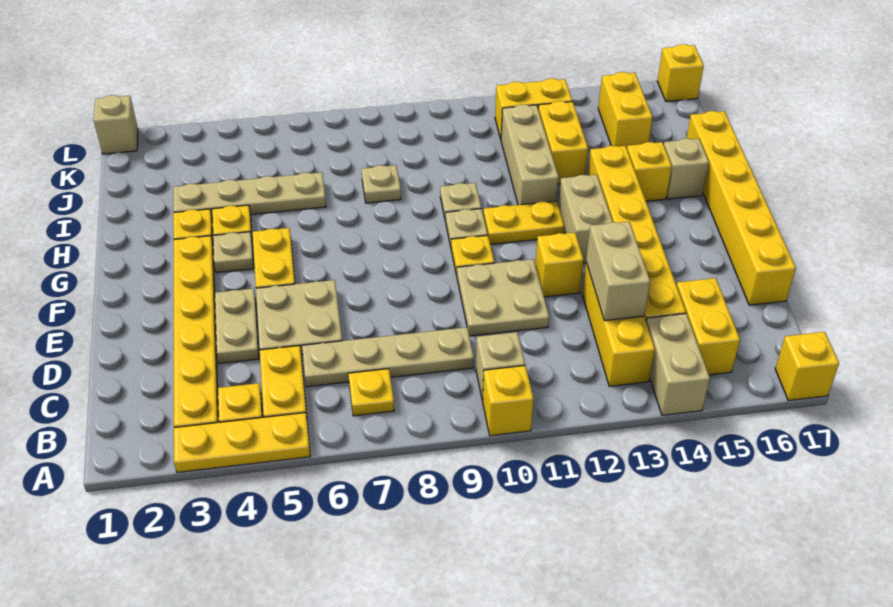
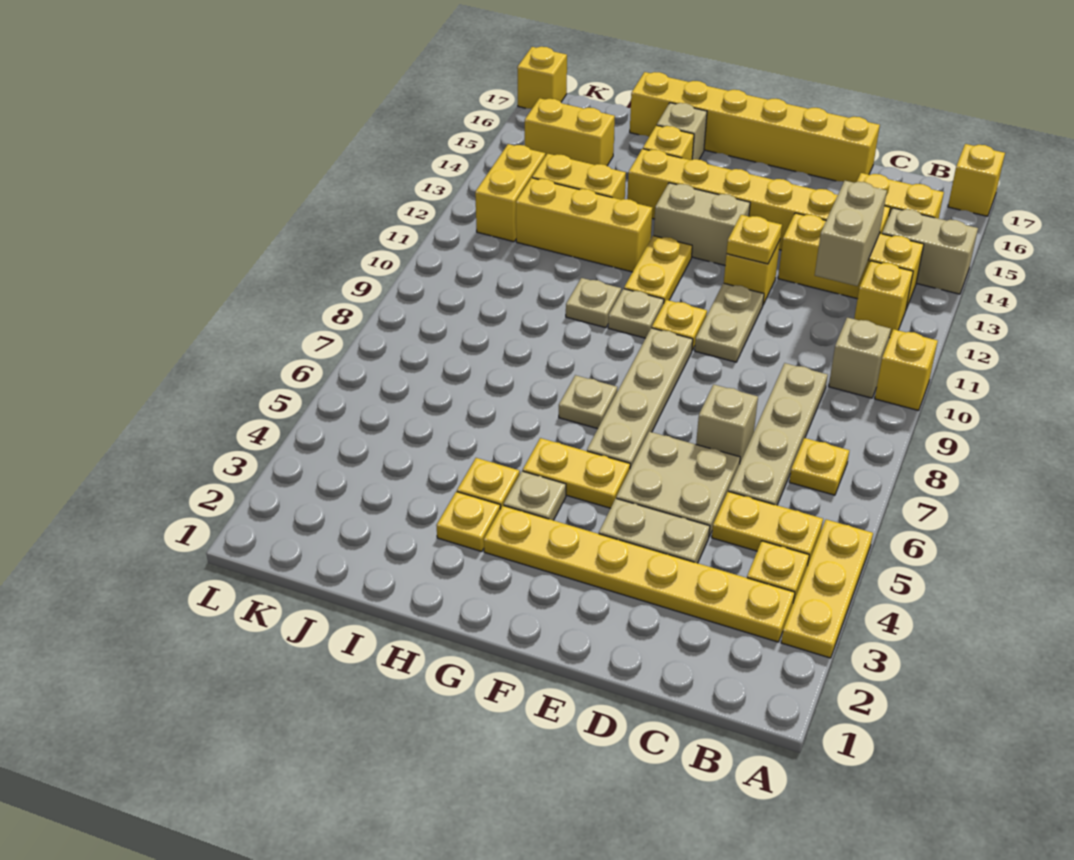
none -> yellow brick B12 level 1
tan brick C13:D13 level 2 -> tan brick C12:C13 level 2
tan plate D10:E11 level 1 -> tan plate E10:E11 level 1
none -> yellow plate E12 level 2
tan brick H12:J12 level 1 -> yellow brick H12:J12 level 1
tan plate I3:I6 level 1 -> tan plate F6:F9 level 1
tan plate I8 level 1 -> tan plate G7 level 1
tan brick L1 level 1 -> tan brick D7 level 1

